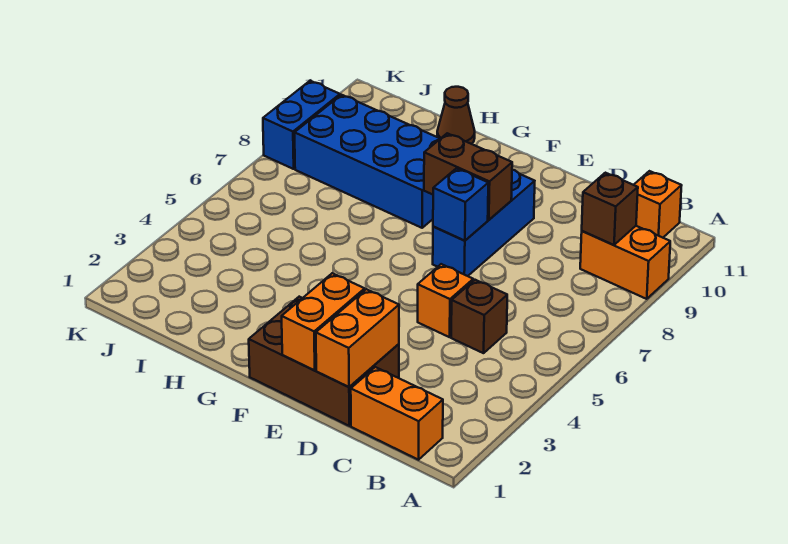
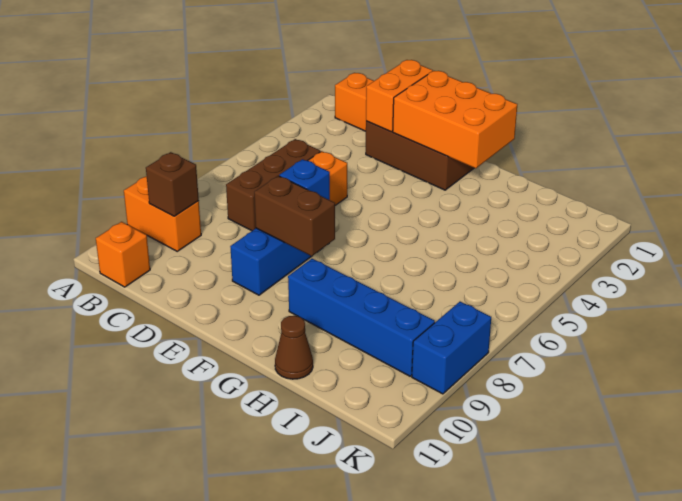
brown brick C5 level 1 -> brown brick C5:C7 level 1
orange brick E1:E2 level 2 -> orange brick E1:G2 level 2
blue brick G8:J9 level 1 -> blue brick G9:J9 level 1

